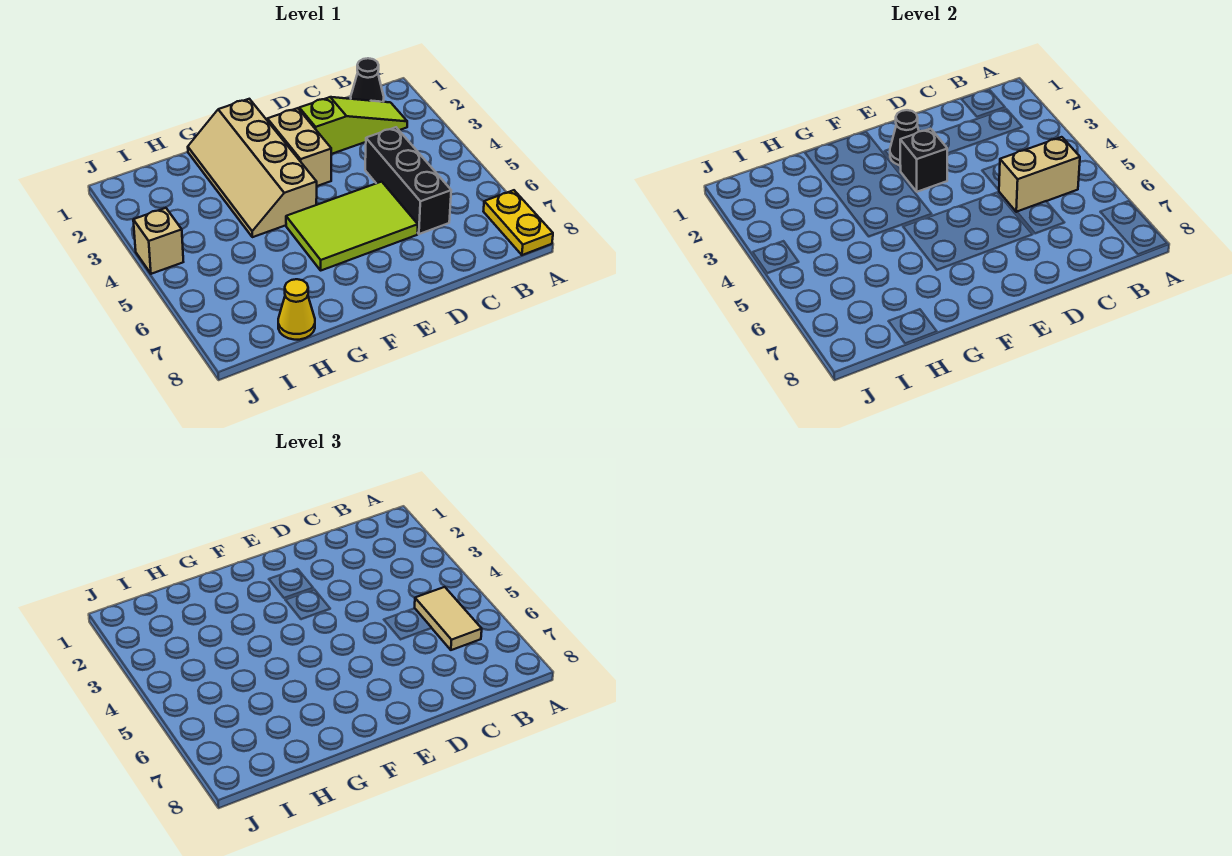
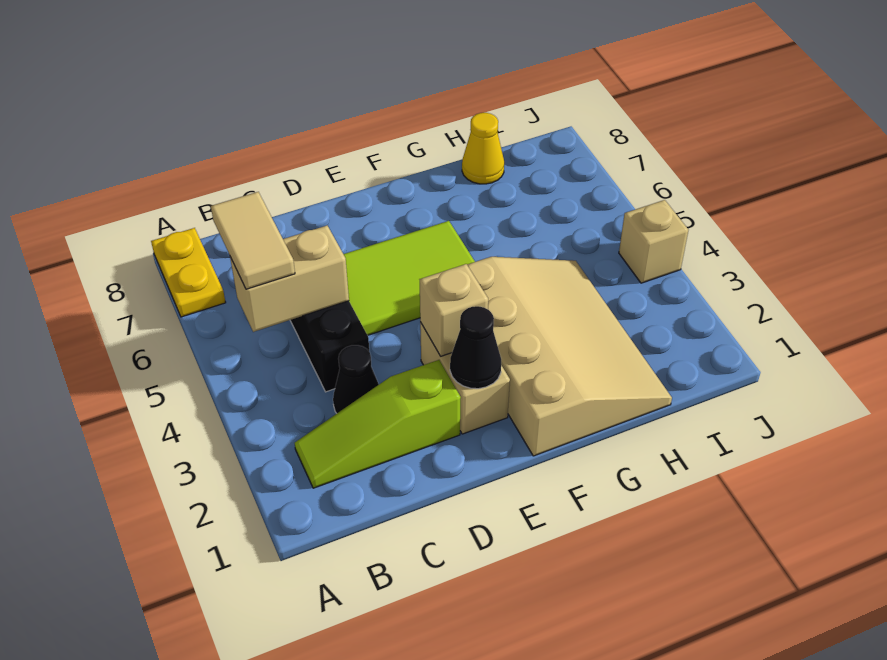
black cone B1 level 1 -> black cone C3 level 1
black brick E3 level 2 -> tan brick E3 level 2
tan slope F1:G4 level 1 top F -> tan slope F1:H4 level 1 top F

